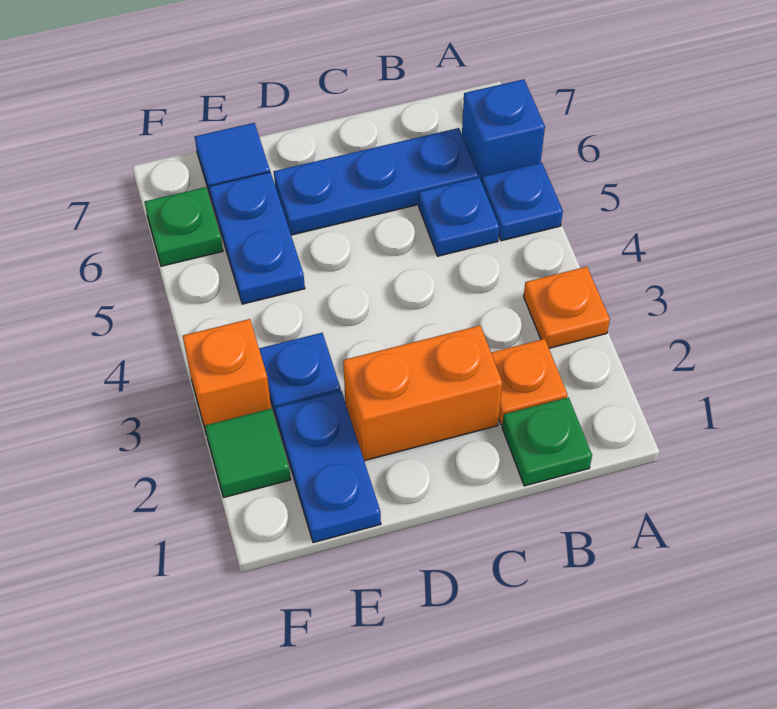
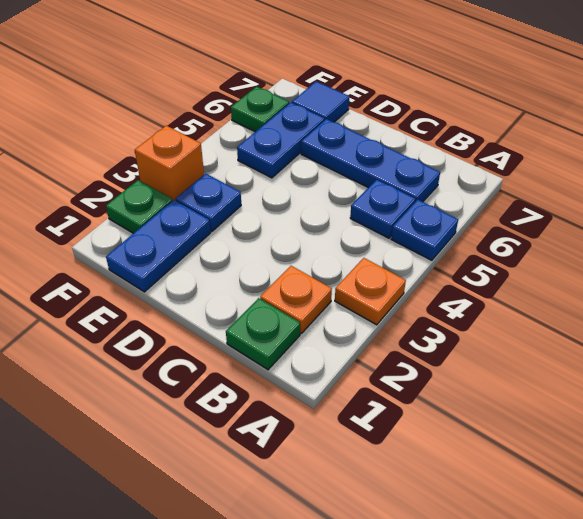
blue brick A6 level 1 -> none
orange brick C2:D2 level 1 -> none
green tile F2 level 1 -> green plate F2 level 1

